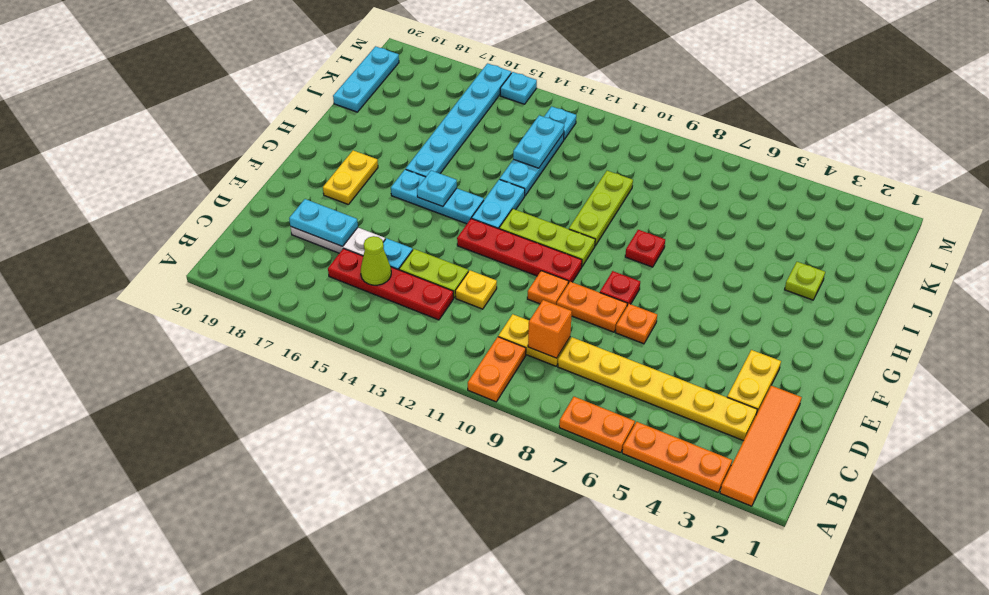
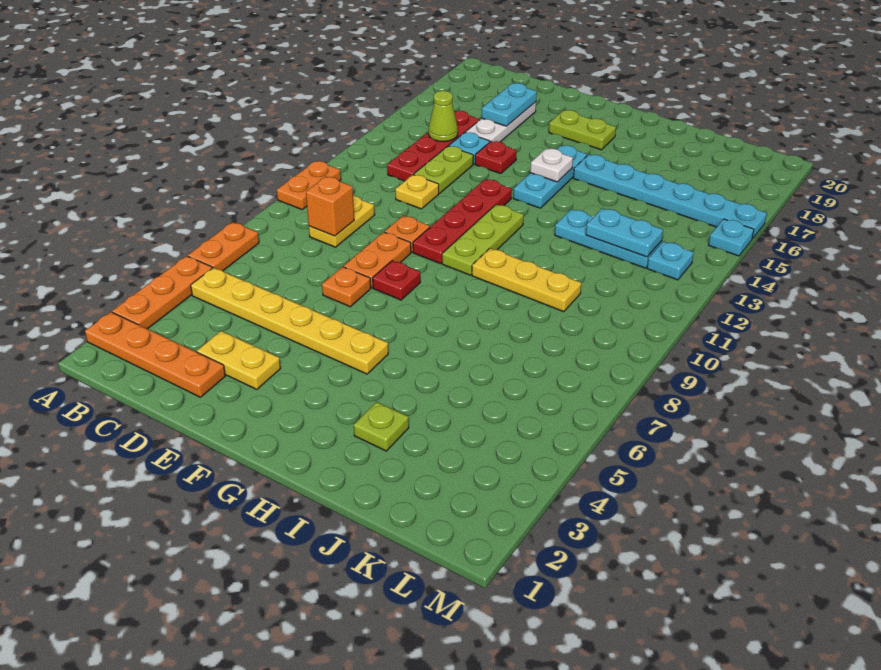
orange tile A2:D2 level 1 -> orange plate A2:D2 level 1
orange plate A10:B10 level 1 -> orange plate A10:A11 level 1
yellow plate C3:C8 level 1 -> yellow plate B5:G5 level 1
yellow plate F18:G18 level 1 -> lime plate F18:G18 level 1
cyan plate G13:H13 level 1 -> none
cyan plate G15 level 2 -> white plate G15 level 2
red plate H8 level 1 -> red plate E15 level 1
lime plate H10:J10 level 1 -> yellow plate H10:J10 level 1
cyan plate J20:L20 level 1 -> none

